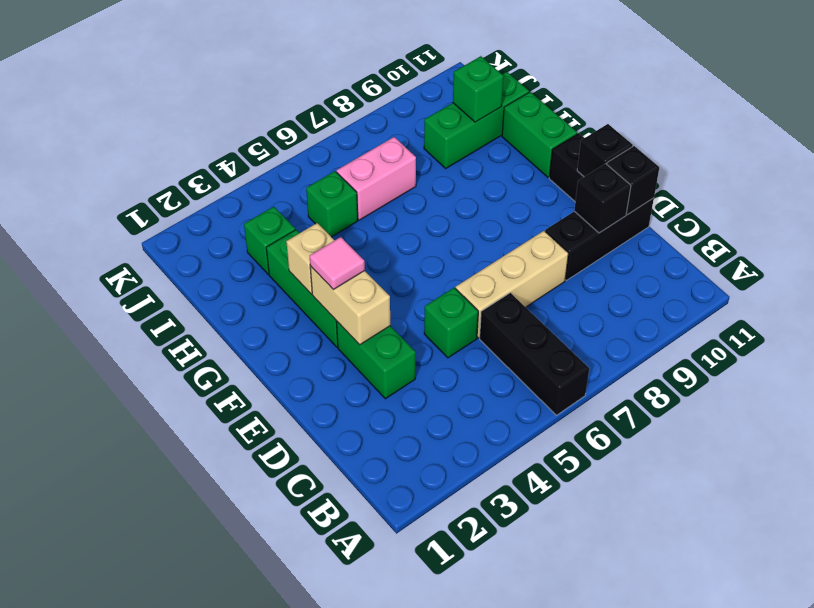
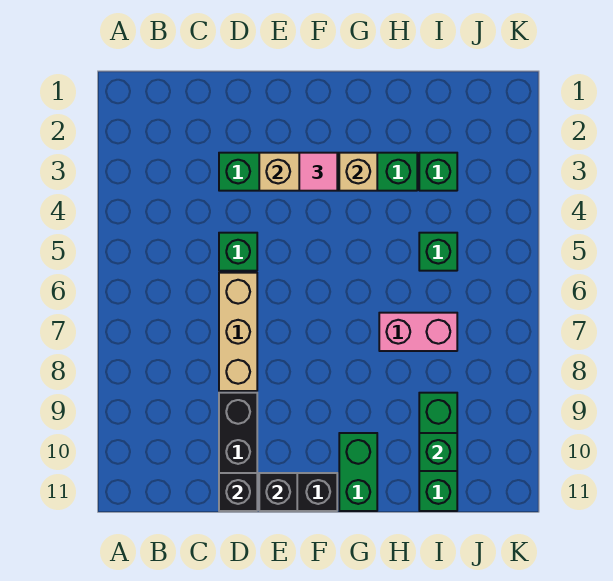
black brick A6:C6 level 1 -> none
black brick D10 level 2 -> none
green brick G11:H11 level 1 -> green brick G10:G11 level 1
pink brick I6:I7 level 1 -> pink brick H7:I7 level 1

